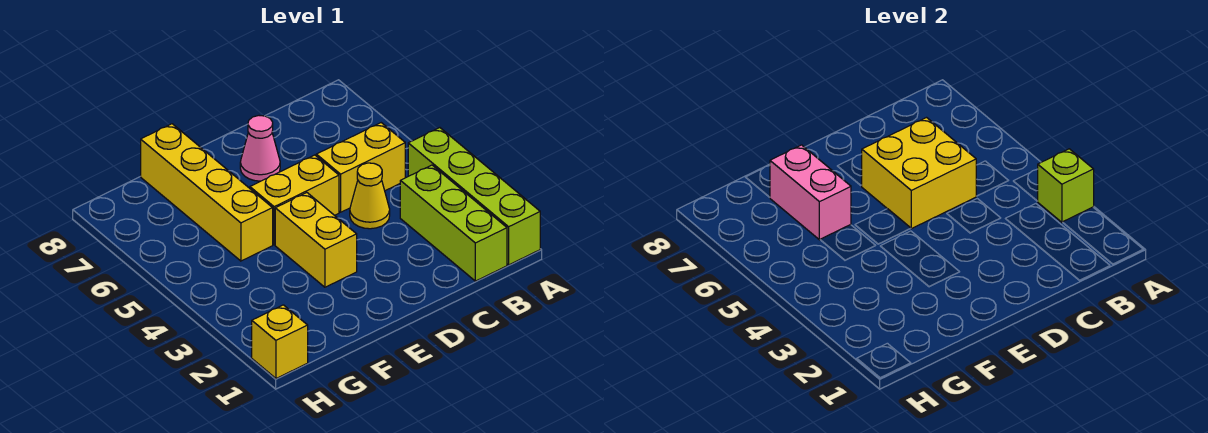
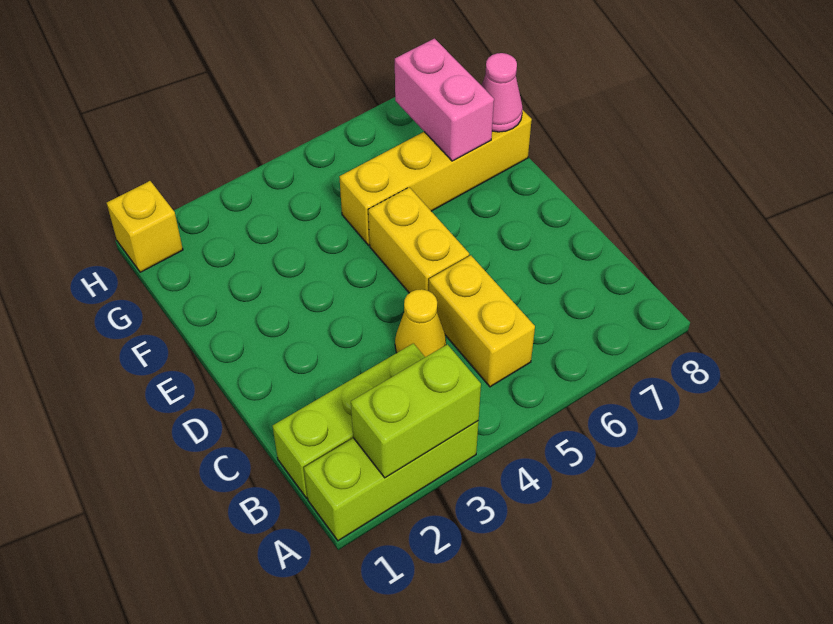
lime brick A1:A4 level 1 -> lime brick A1:A3 level 1
lime brick A3 level 2 -> lime brick A2:A3 level 2
yellow brick C5:D6 level 2 -> none
pink cone D7 level 1 -> pink cone F8 level 2
yellow brick E3:E4 level 1 -> none
pink brick F6:F7 level 2 -> pink brick F7:G7 level 2

